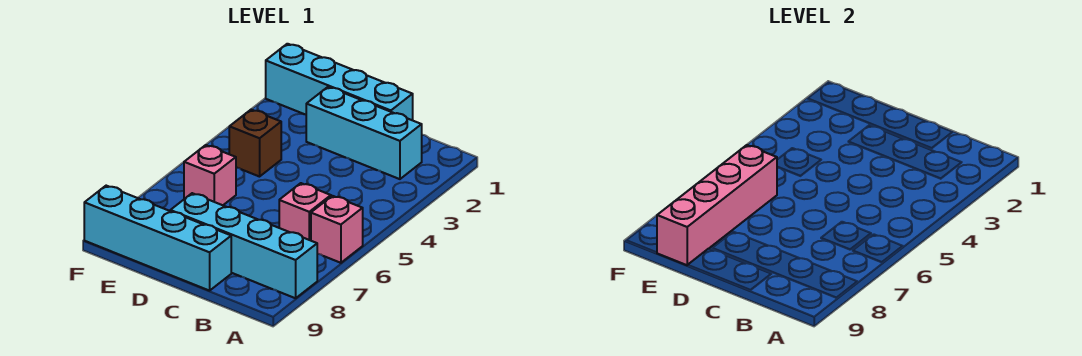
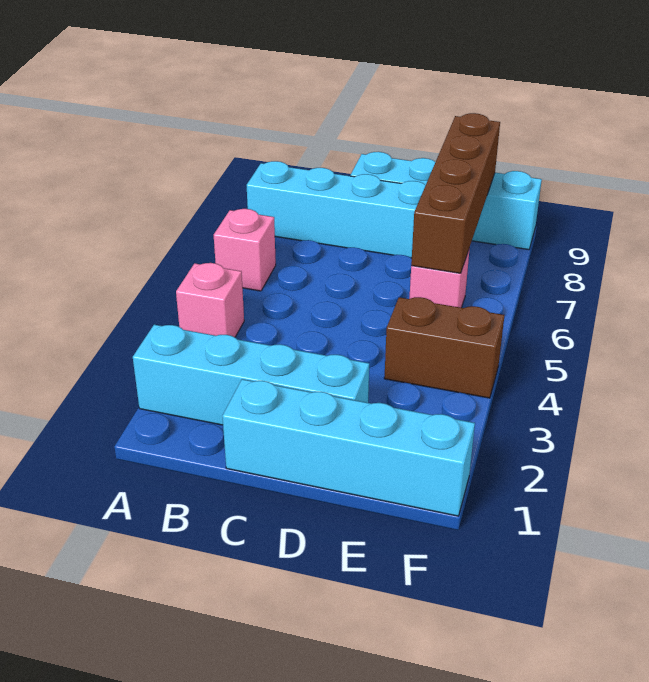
cyan brick B2:D2 level 1 -> cyan brick A2:D2 level 1
pink brick B6 level 1 -> pink brick A4 level 1
brown brick E4 level 1 -> brown brick E4:F4 level 1
pink brick E6:E9 level 2 -> brown brick E6:E9 level 2

